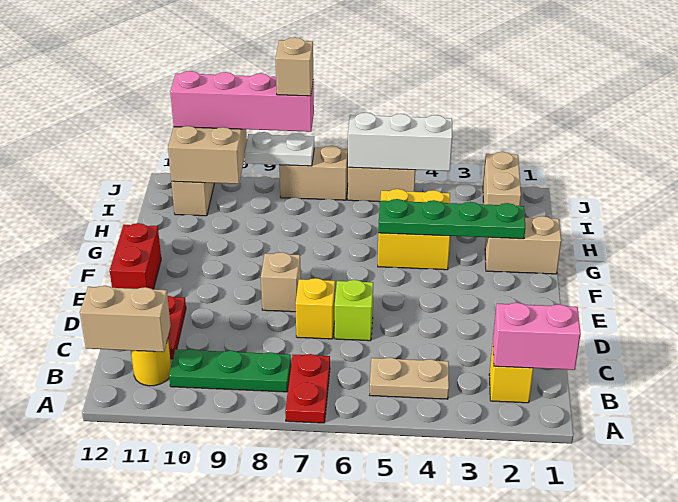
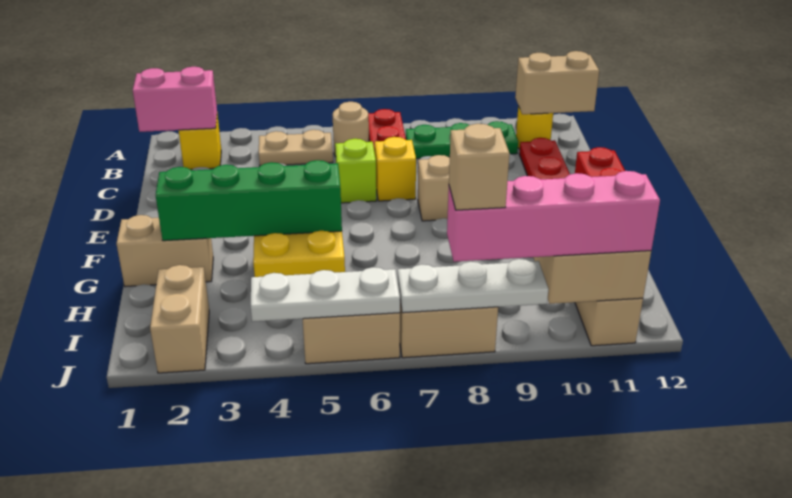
none -> tan round brick B6 level 1
green plate G2:G5 level 2 -> green brick G2:G5 level 2
white brick J4:J6 level 2 -> white plate J4:J6 level 2
white plate J8:J9 level 2 -> white plate J7:J9 level 2

